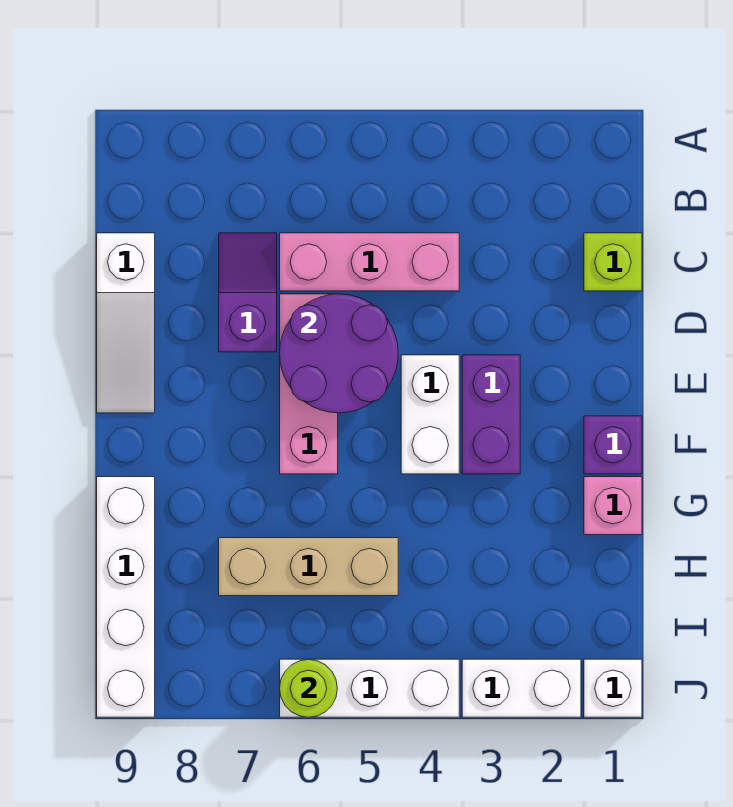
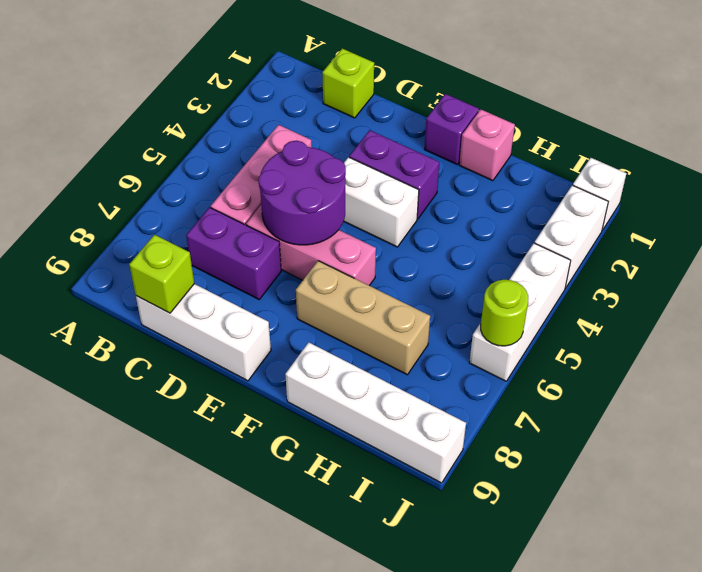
purple slope C7:D7 level 1 top D -> purple brick C7:D7 level 1
white slope C9:E9 level 1 top C -> white brick C9:E9 level 1
none -> lime brick C9 level 2
tan brick H5:H7 level 1 -> tan brick F7:H7 level 1

